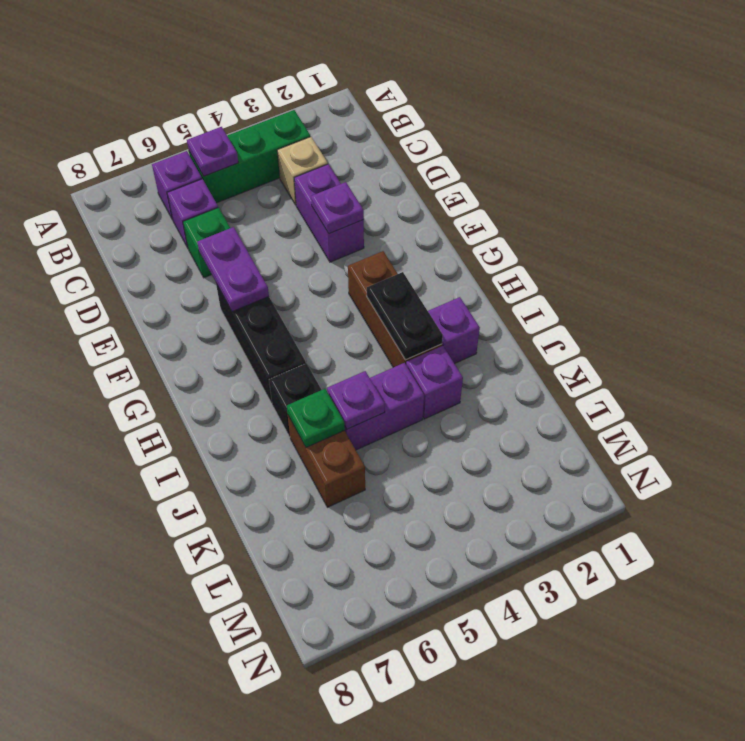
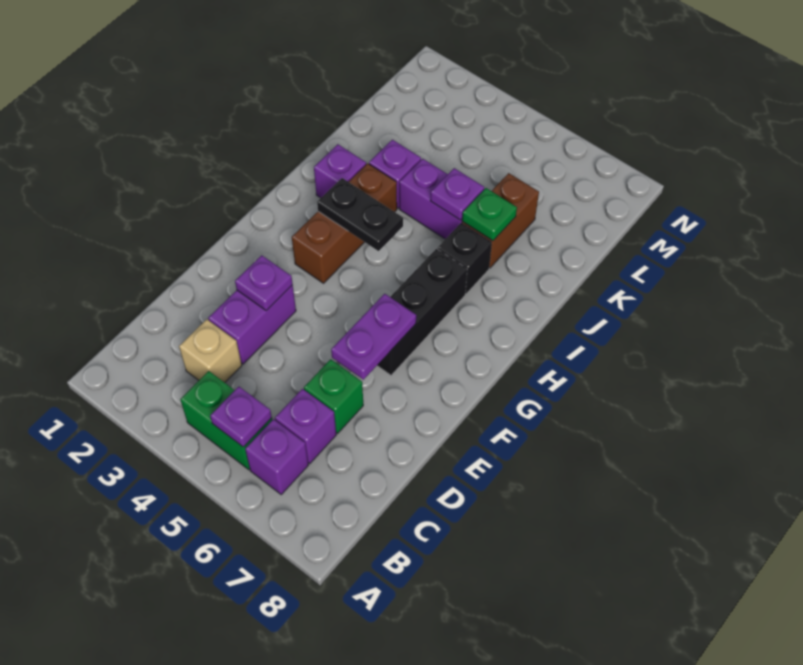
green brick B3:B5 level 1 -> green brick B4:B5 level 1
black plate H3:I3 level 2 -> black plate H3:H4 level 2

